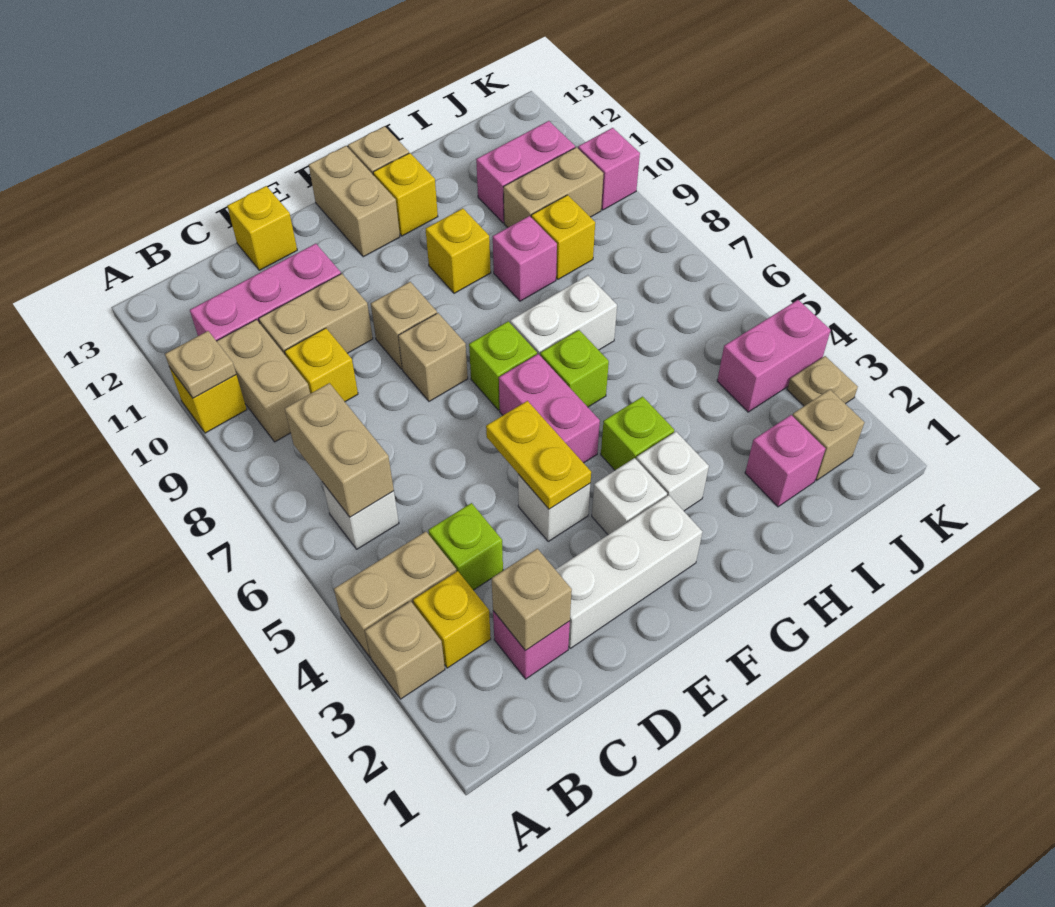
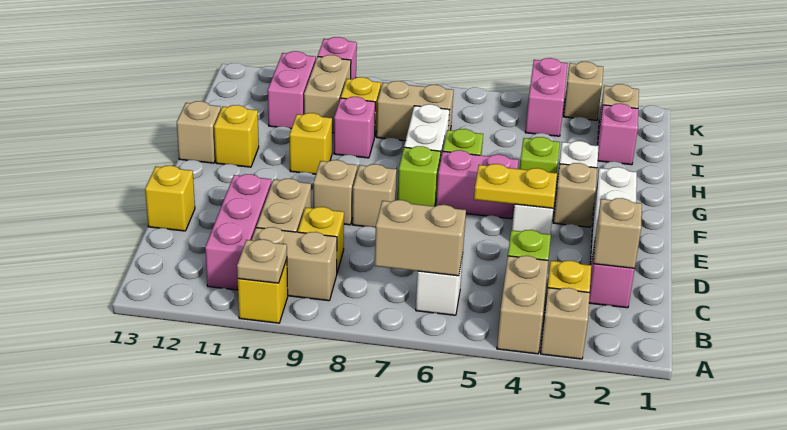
white brick F3 level 1 -> tan brick F3 level 1
tan brick F12:F13 level 1 -> tan brick I7:I8 level 1
tan plate K3 level 1 -> tan brick K3 level 1

